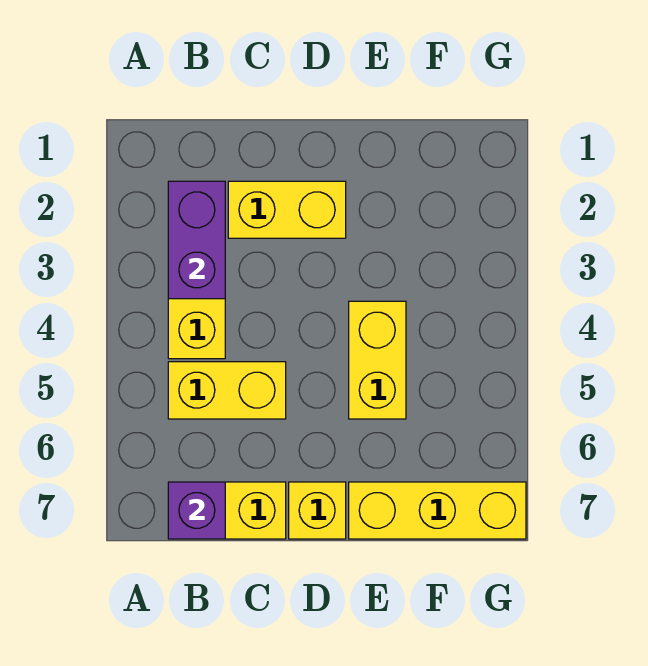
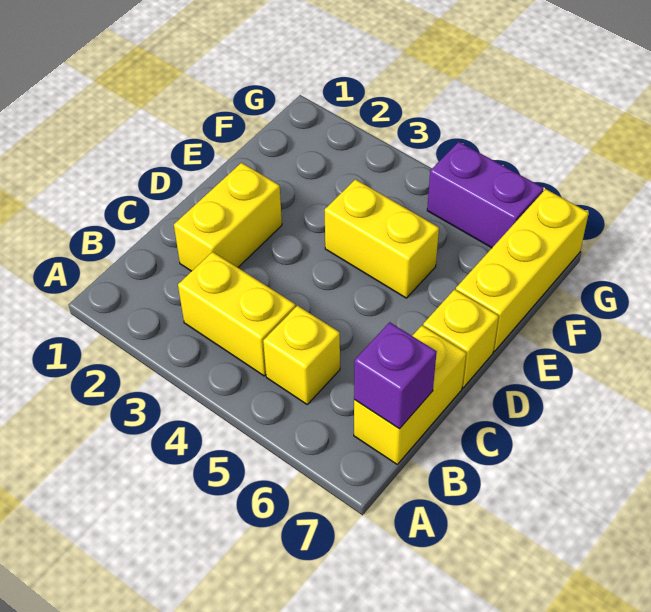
purple brick B2:B3 level 2 -> purple brick G5:G6 level 1
yellow brick B5:C5 level 1 -> yellow brick B5 level 1

